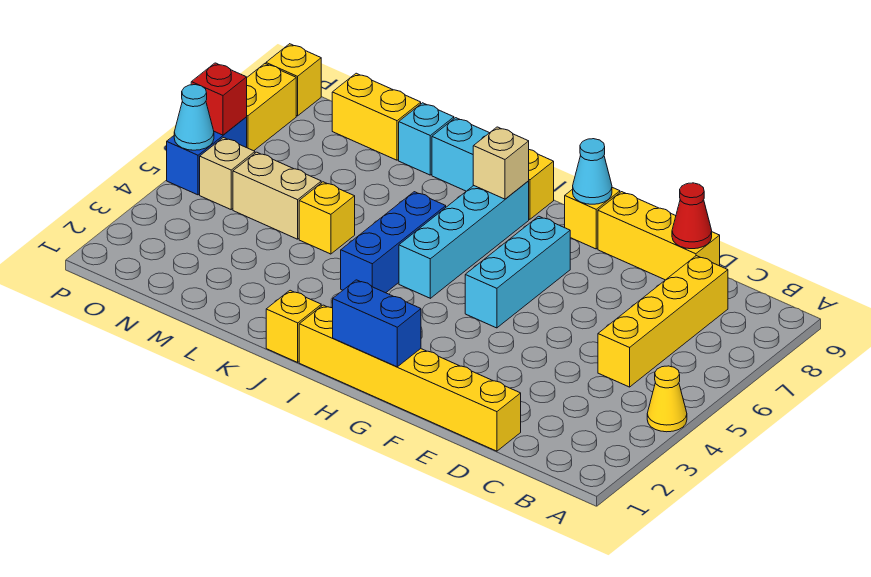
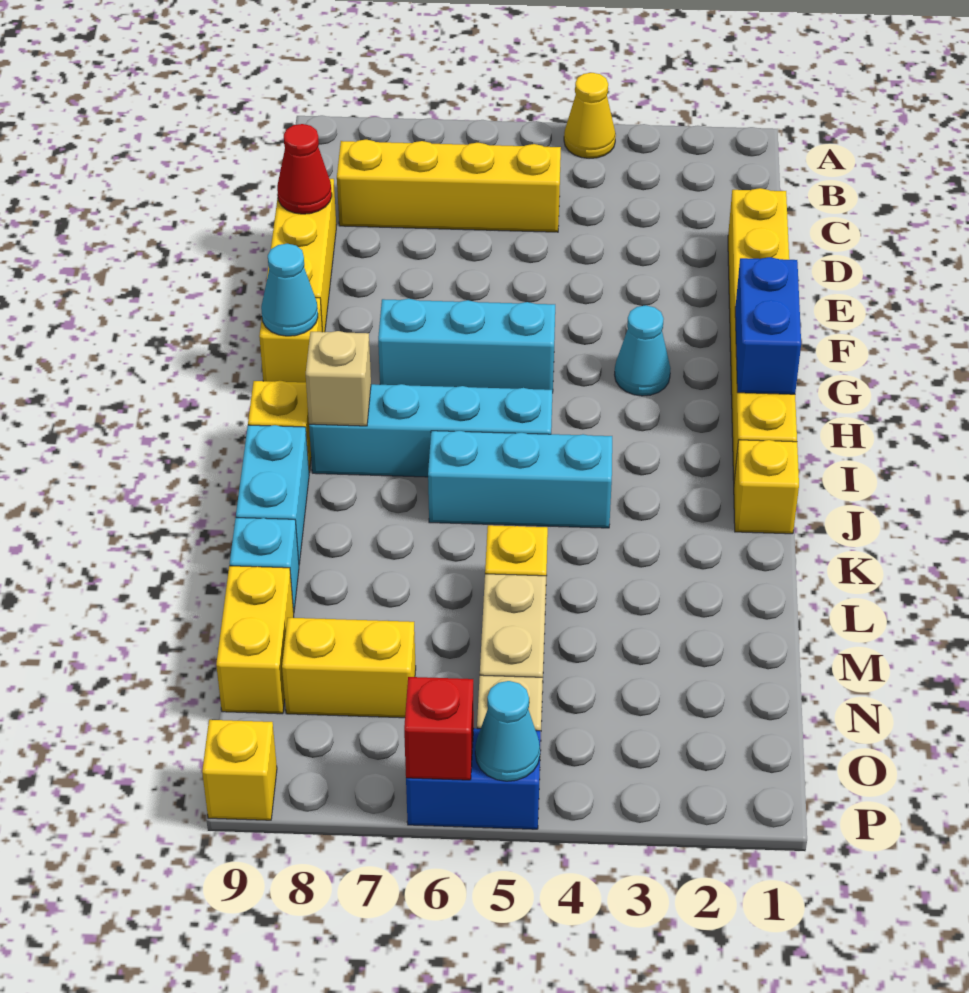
none -> cyan cone G3 level 1
blue brick J4:J6 level 1 -> cyan brick J4:J6 level 1
yellow brick P7:P8 level 1 -> yellow brick N7:N8 level 1

